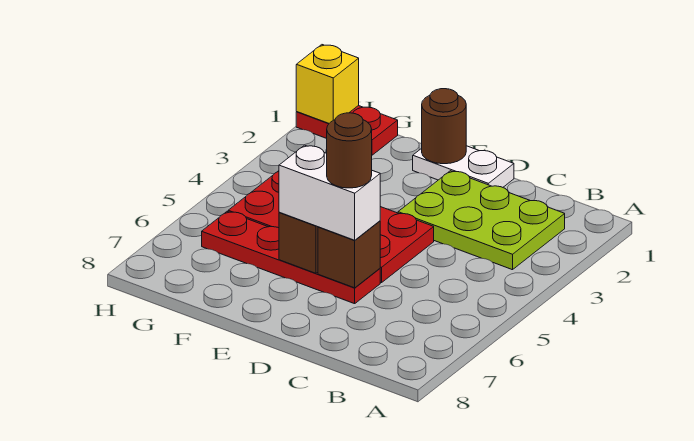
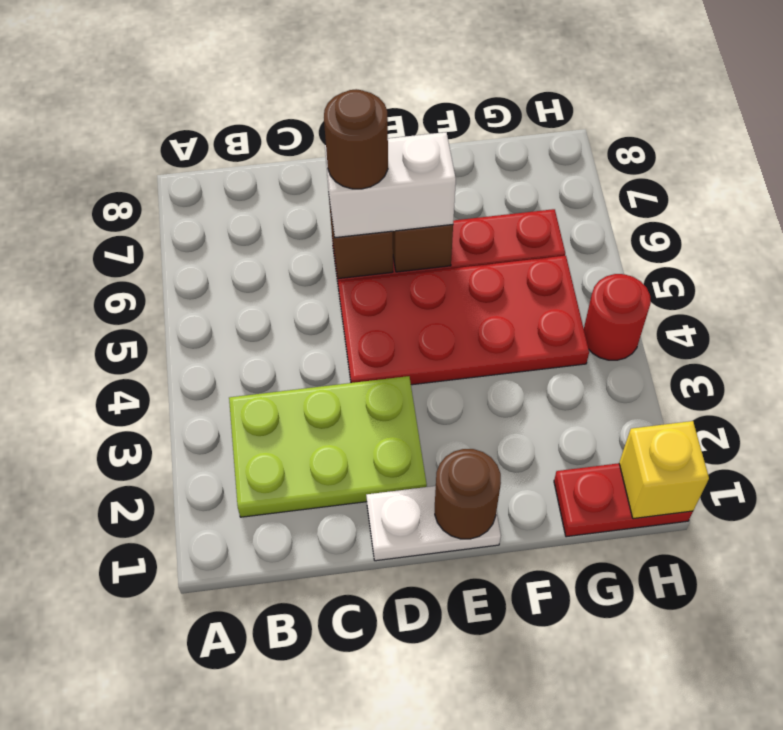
none -> red round brick H4 level 1

